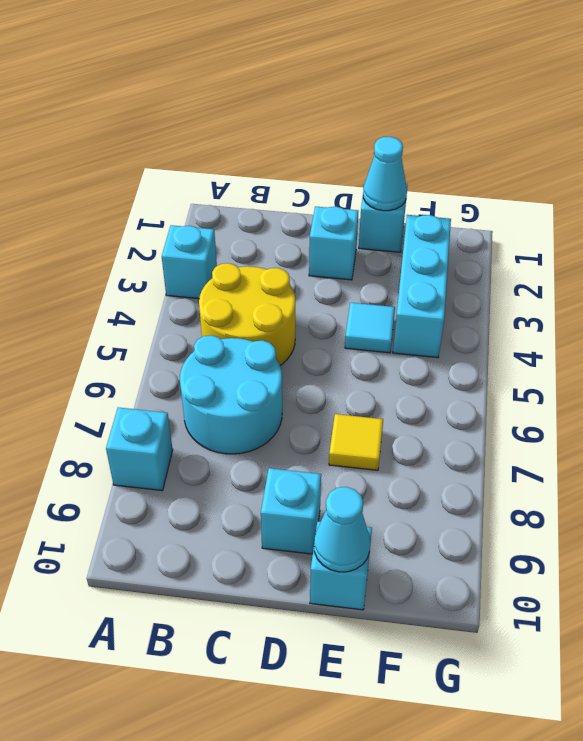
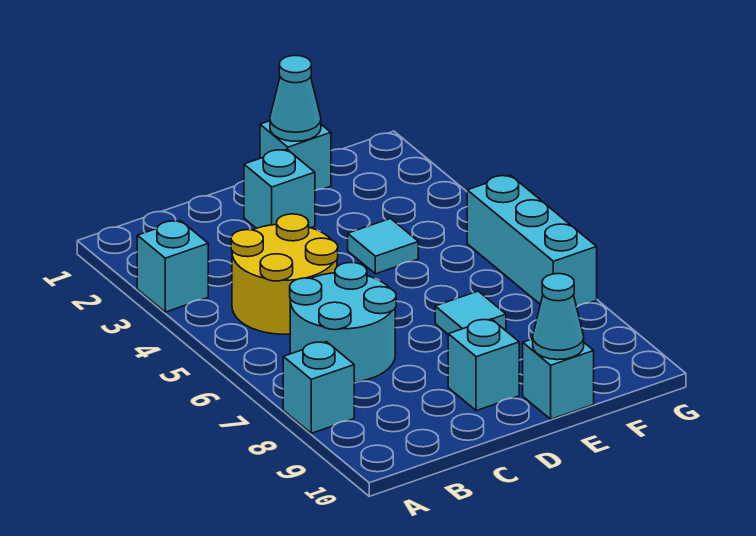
yellow tile E7 level 1 -> cyan tile E7 level 1
cyan brick F2:F4 level 1 -> cyan brick G5:G7 level 1

